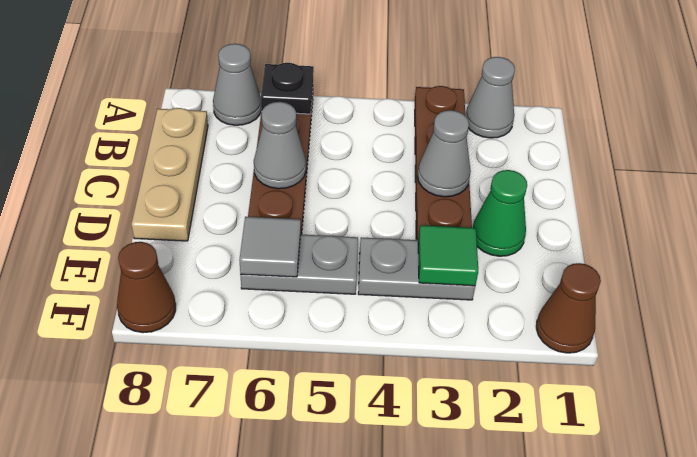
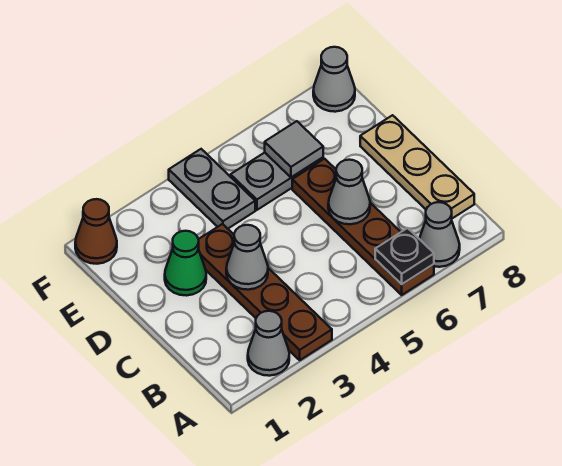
grey plate E3:E4 level 1 -> grey plate E4:F4 level 1
green tile E3 level 2 -> none
brown cone F8 level 1 -> grey cone F8 level 1

